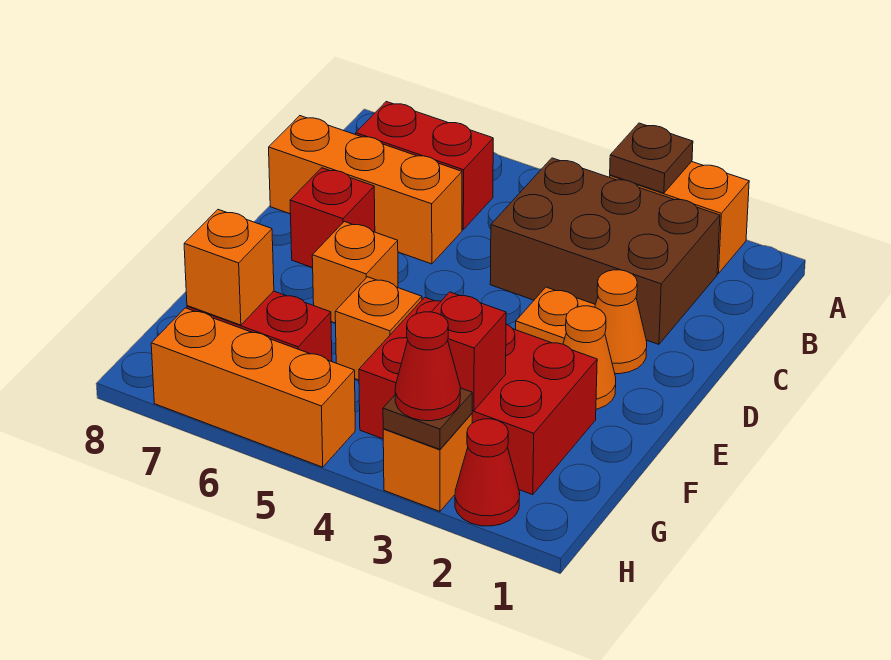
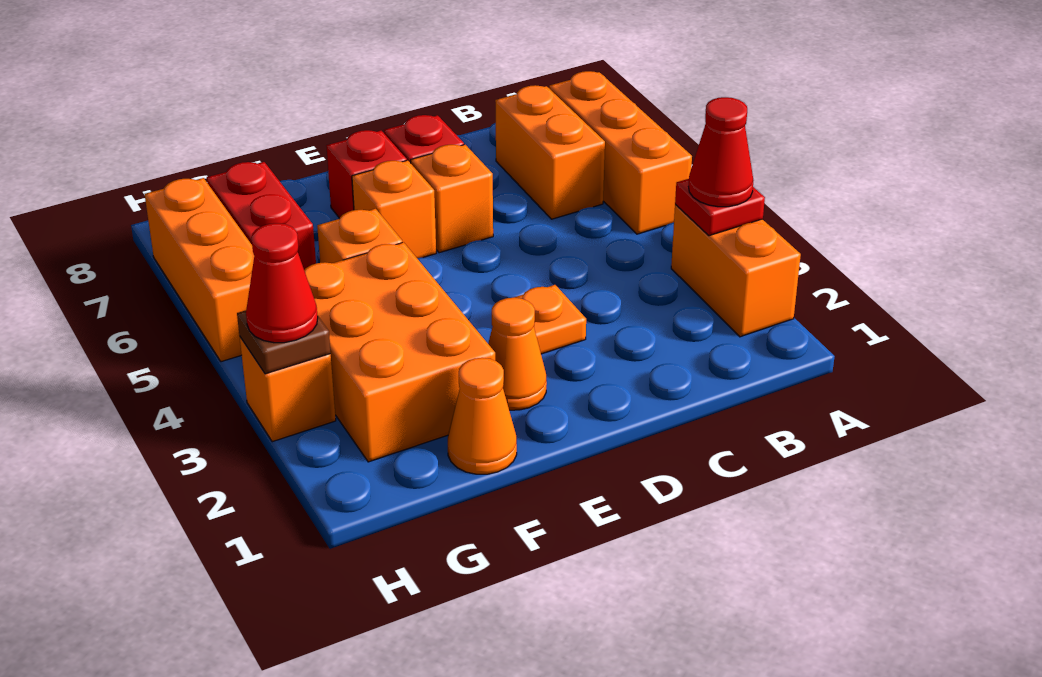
brown plate A3 level 2 -> red plate A3 level 2
brown brick B2:C4 level 1 -> none
red brick B6:B7 level 1 -> orange brick B6:B7 level 1
orange brick C6:C8 level 1 -> orange brick A5:A7 level 1
orange cone D2 level 1 -> orange cone F1 level 1
red brick F2:G4 level 1 -> orange brick F2:G4 level 1
red brick G3 level 2 -> red brick E7 level 1
orange brick G7 level 2 -> orange brick D6 level 1
red cone H2 level 1 -> red cone A3 level 3

